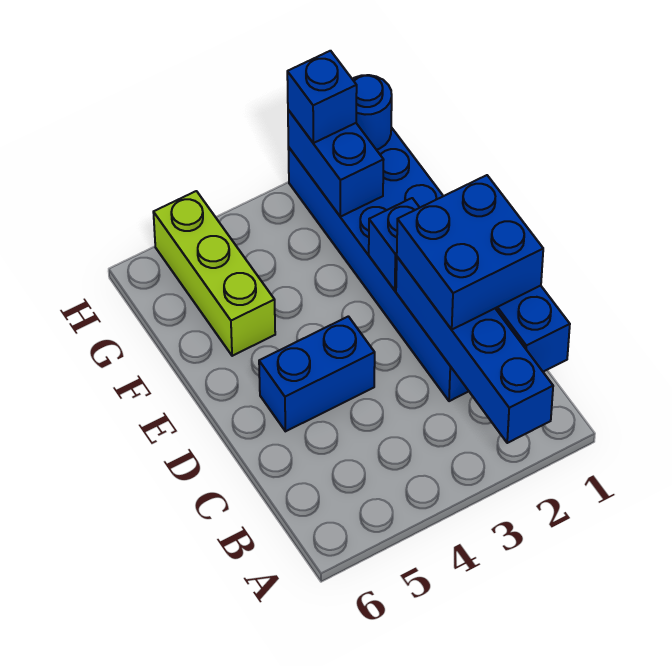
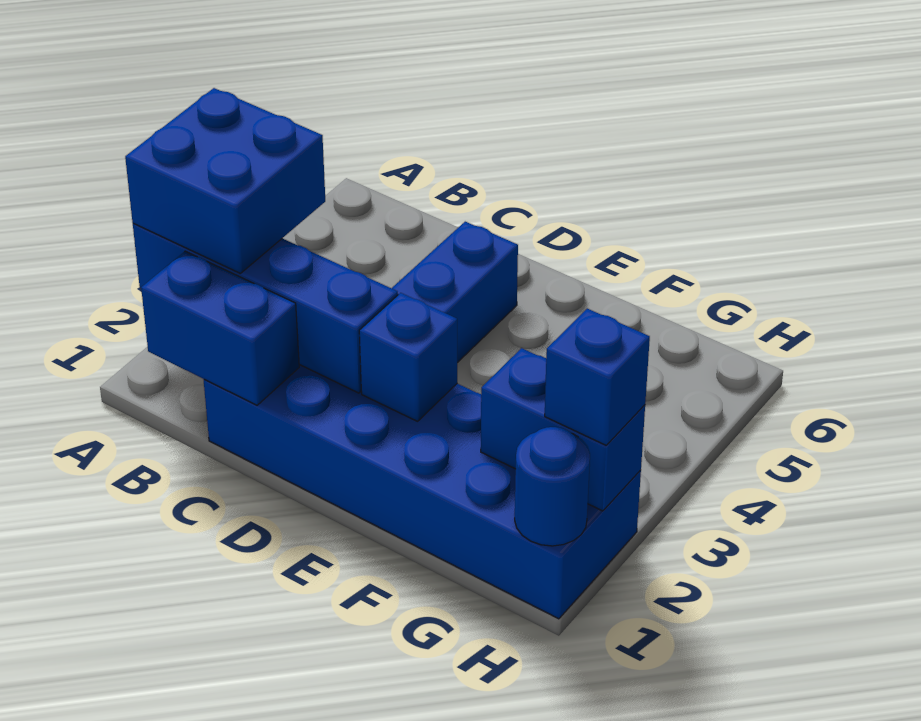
blue brick C1:D2 level 3 -> blue brick A2:B3 level 3
lime brick F5:H5 level 1 -> none

